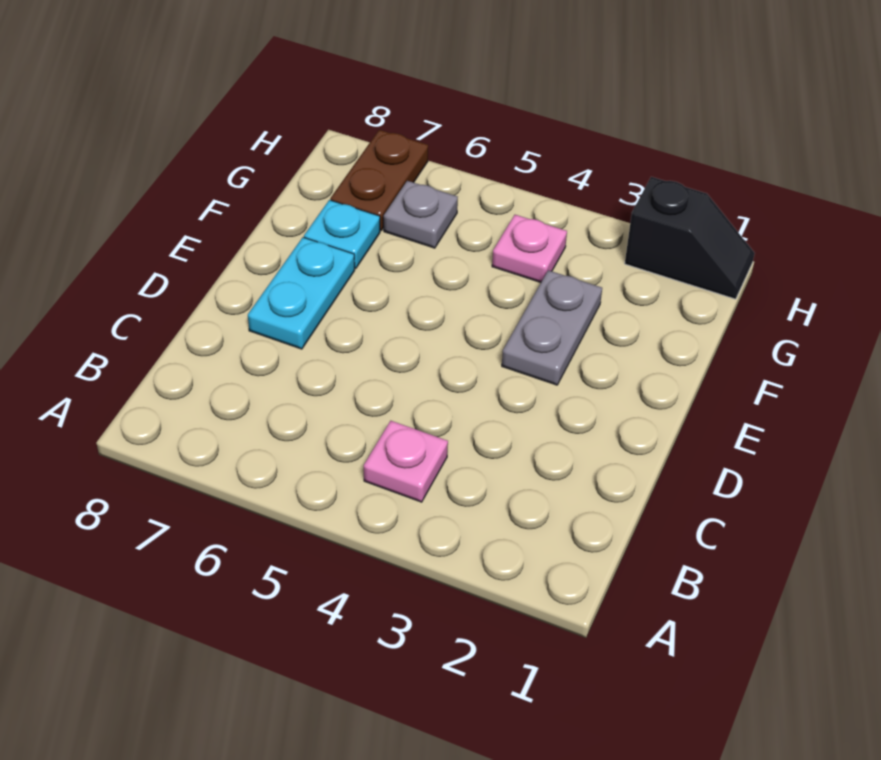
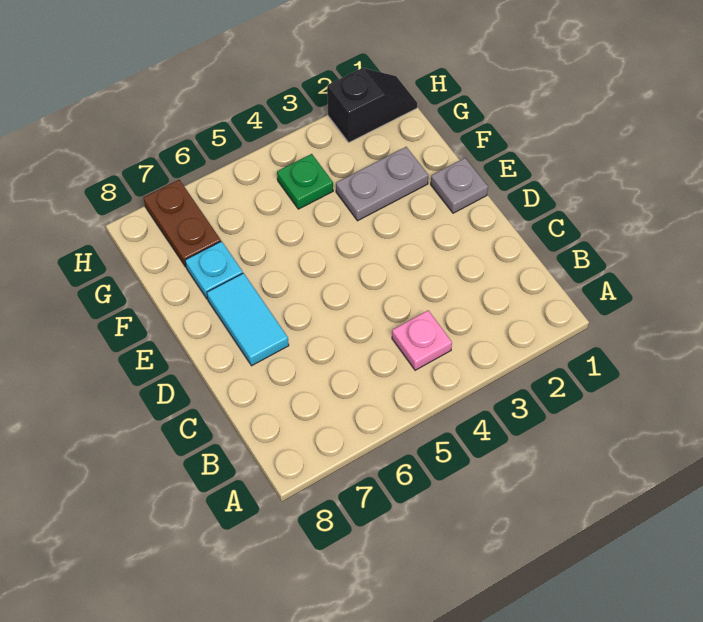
cyan plate D7:E7 level 1 -> cyan tile D7:E7 level 1
grey plate E3:F3 level 1 -> grey plate F2:F3 level 1
pink plate G4 level 1 -> green plate G4 level 1
grey plate G6 level 1 -> grey plate E1 level 1

